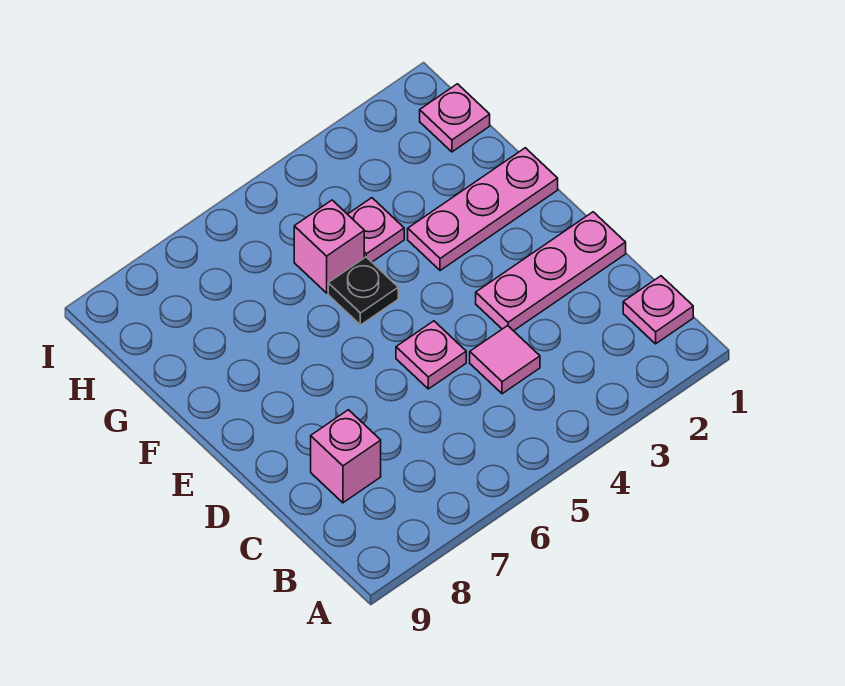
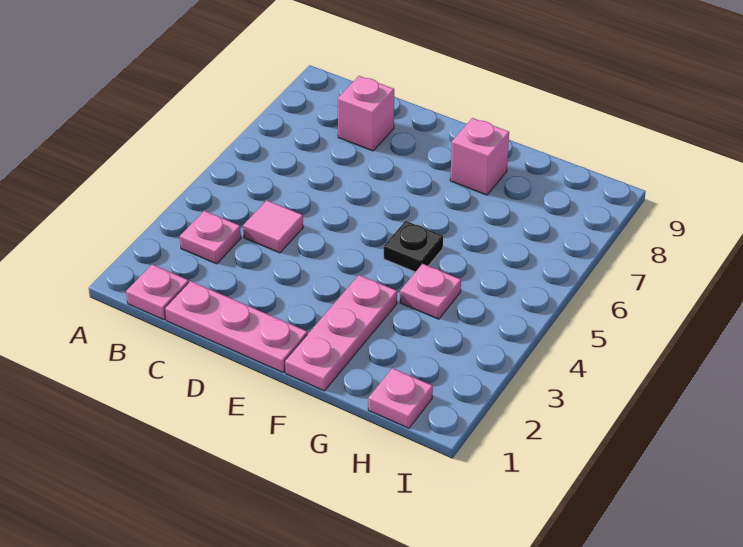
pink plate D1:D3 level 1 -> pink plate C1:E1 level 1
pink plate D5 level 1 -> pink plate B3 level 1
pink brick G5 level 1 -> pink brick F8 level 1

